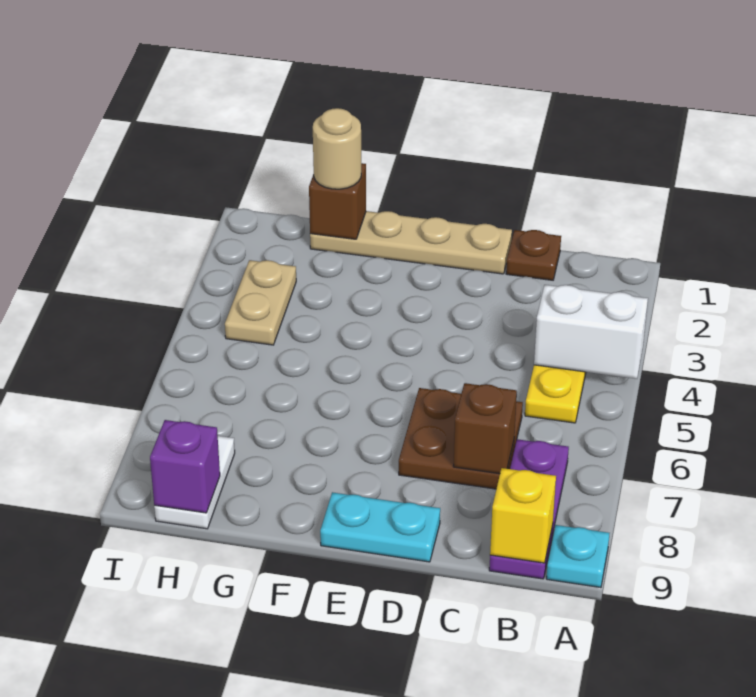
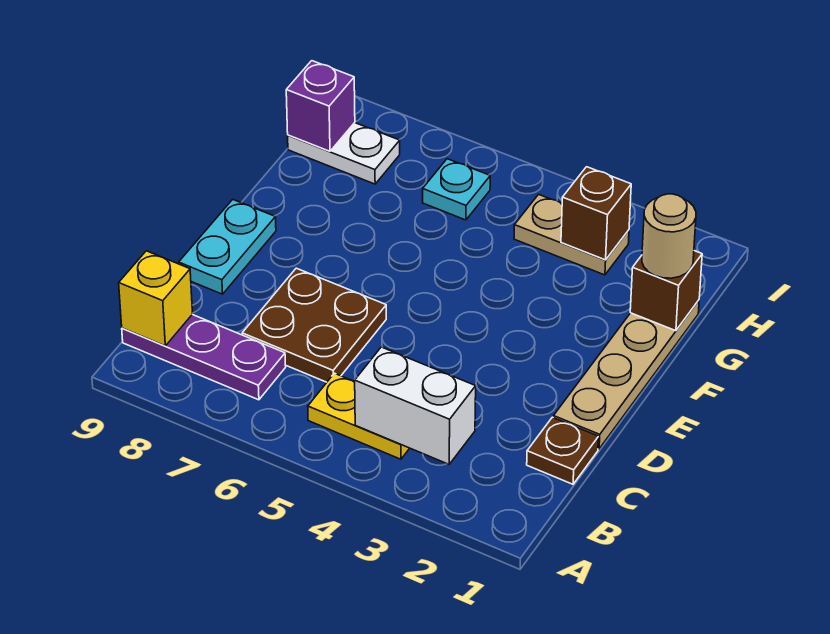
white brick A4:B4 level 2 -> white brick B3:B4 level 2
cyan plate A9 level 1 -> cyan plate H6 level 1
brown brick C7 level 2 -> brown brick H3 level 2

